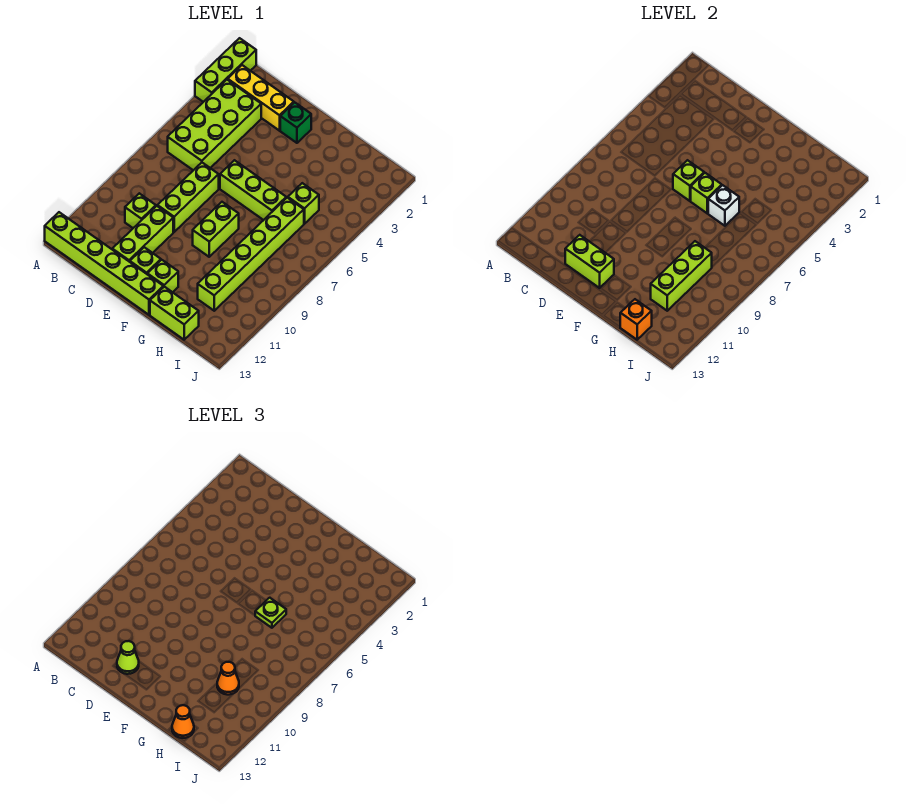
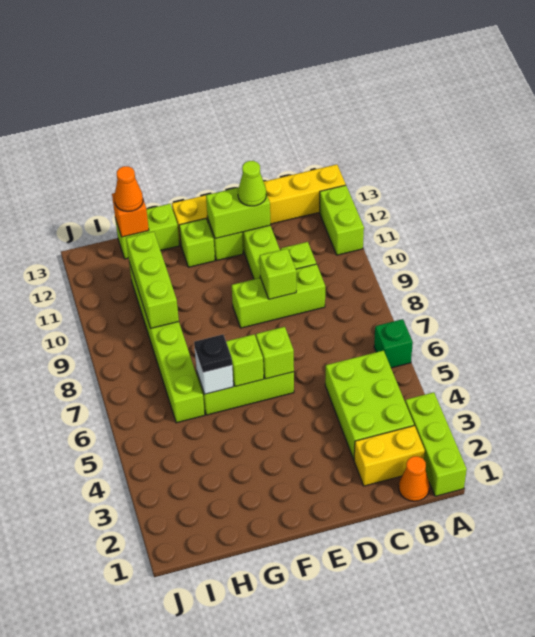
lime brick A13:F13 level 1 -> yellow brick A13:F13 level 1
yellow brick B2:D2 level 1 -> yellow brick B2:C2 level 1
lime brick B3:C6 level 1 -> lime brick B3:C5 level 1
lime brick D7:D9 level 1 -> lime brick C9:E9 level 1
green brick E2 level 1 -> green brick A6 level 1
lime brick F8:F9 level 1 -> lime brick A11:A12 level 1
lime plate G6 level 3 -> black plate G6 level 3
lime brick H5 level 1 -> lime brick D9 level 2
orange cone H10 level 3 -> orange cone B1 level 1

